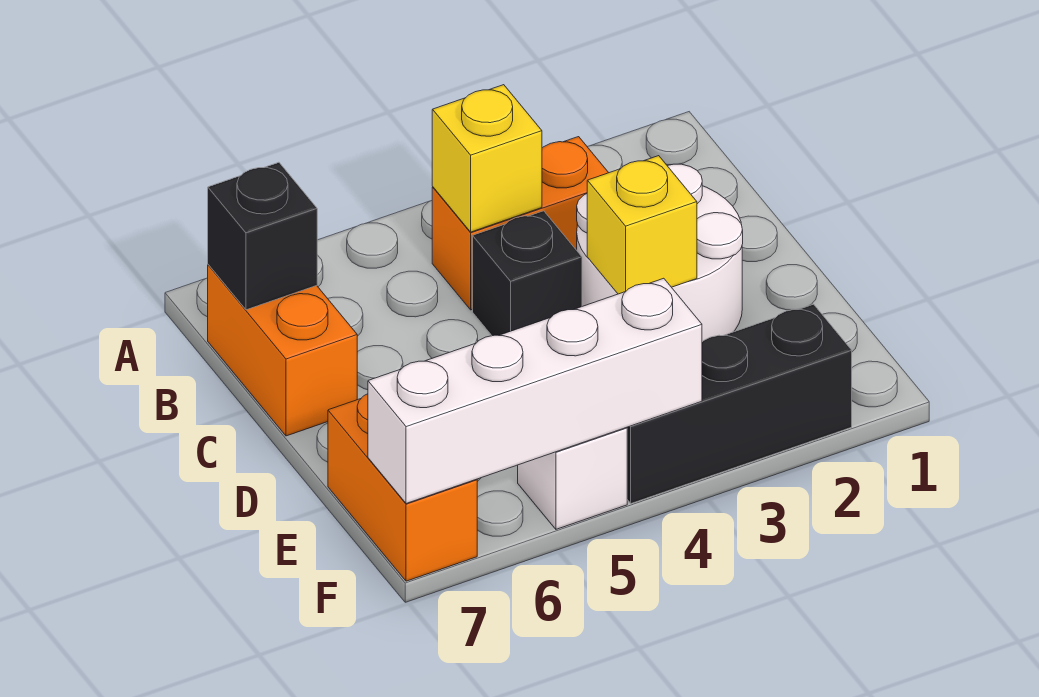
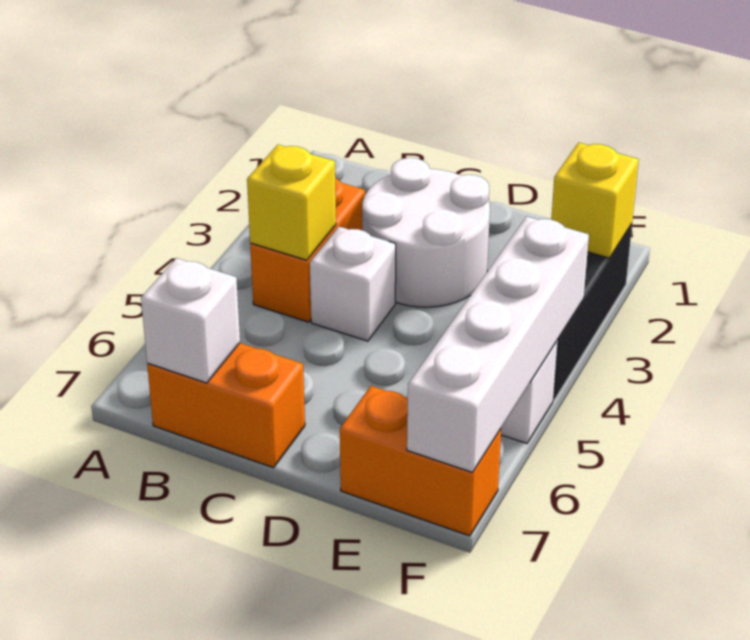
black brick B7 level 2 -> white brick B7 level 2
black brick C4 level 1 -> white brick C4 level 1
yellow brick D3 level 2 -> yellow brick F2 level 2

